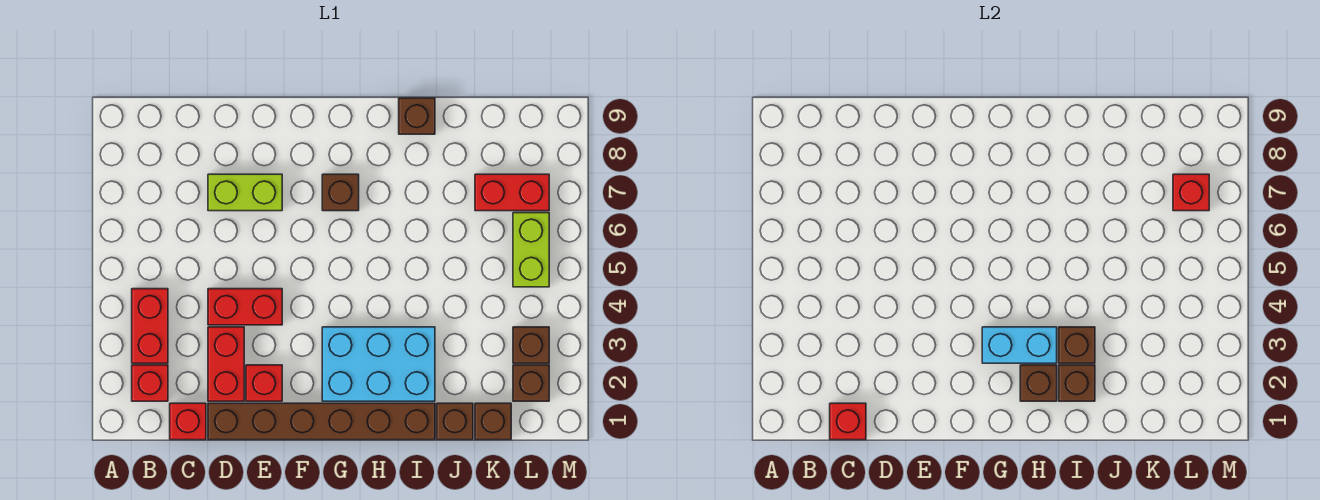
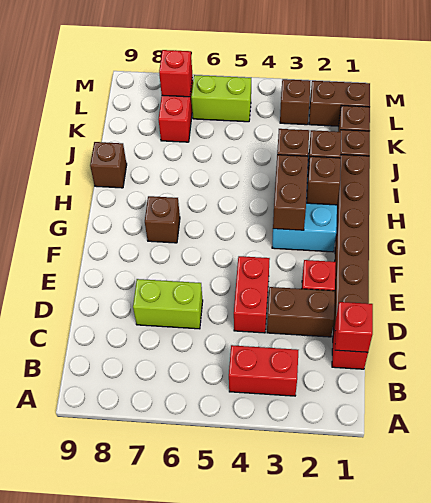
red brick B2 level 1 -> none
red brick D2:D3 level 1 -> brown brick D2:D3 level 1
lime brick D7:E7 level 1 -> lime brick D6:D7 level 1
cyan brick G3:H3 level 2 -> brown brick G3:H3 level 2
brown brick L2 level 1 -> brown brick L1:L2 level 1

